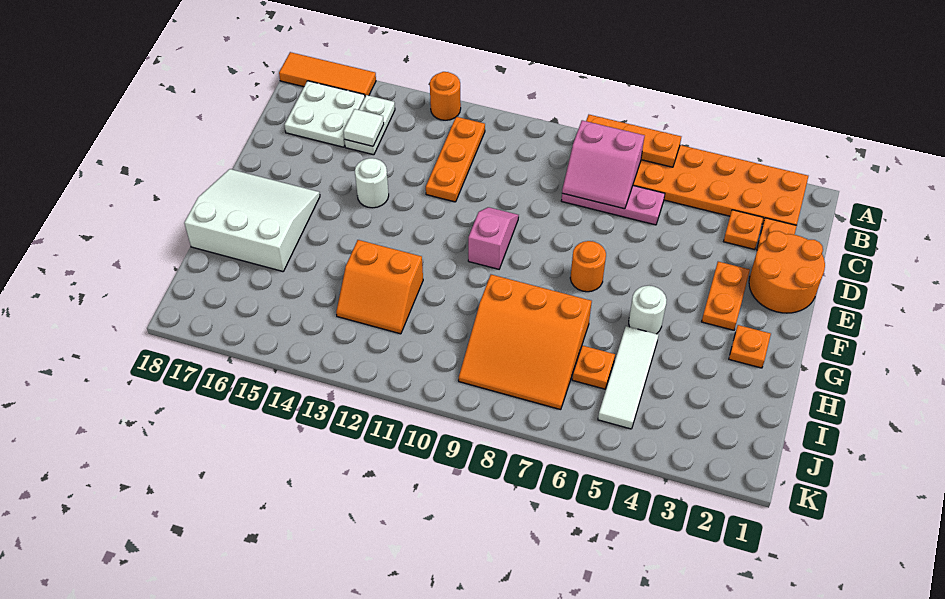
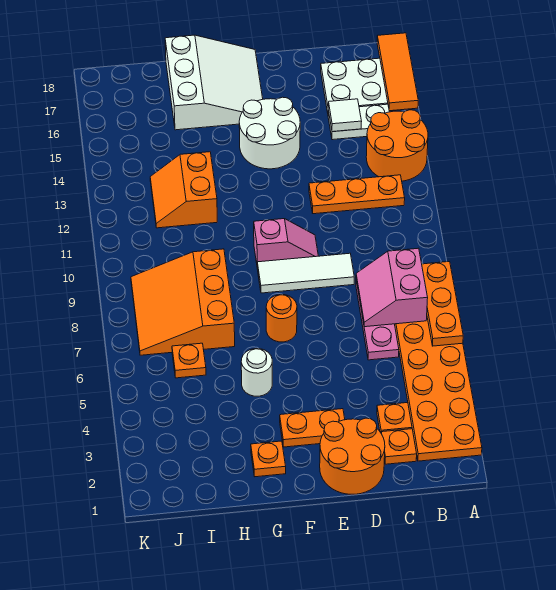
orange round brick A13 level 1 -> orange round brick A13:B14 level 1
white round brick E14 level 1 -> white round brick E14:F15 level 1
white tile H5:J5 level 1 -> white tile D9:F9 level 1

